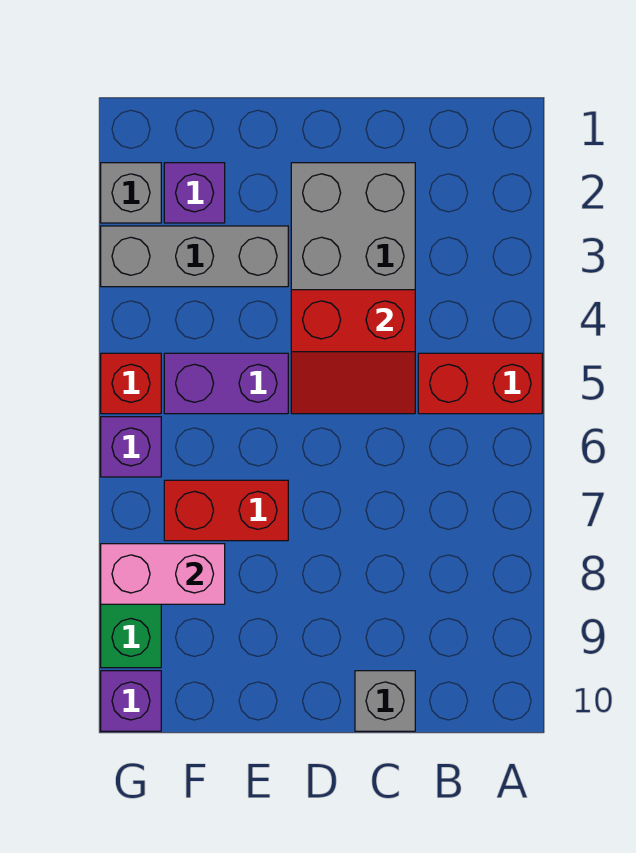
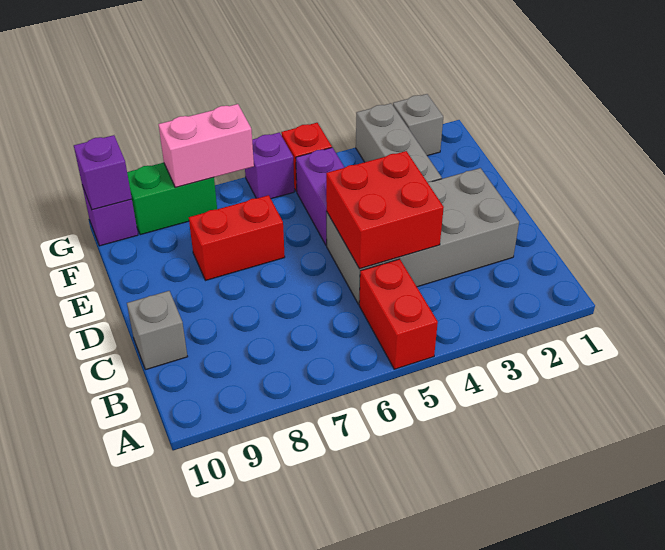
red slope C4:D5 level 2 top 4 -> red brick C4:D5 level 2
red brick E7:F7 level 1 -> red brick E7:E8 level 1
purple brick F2 level 1 -> purple brick G10 level 2
pink brick F8:G8 level 2 -> pink brick G7:G8 level 2

